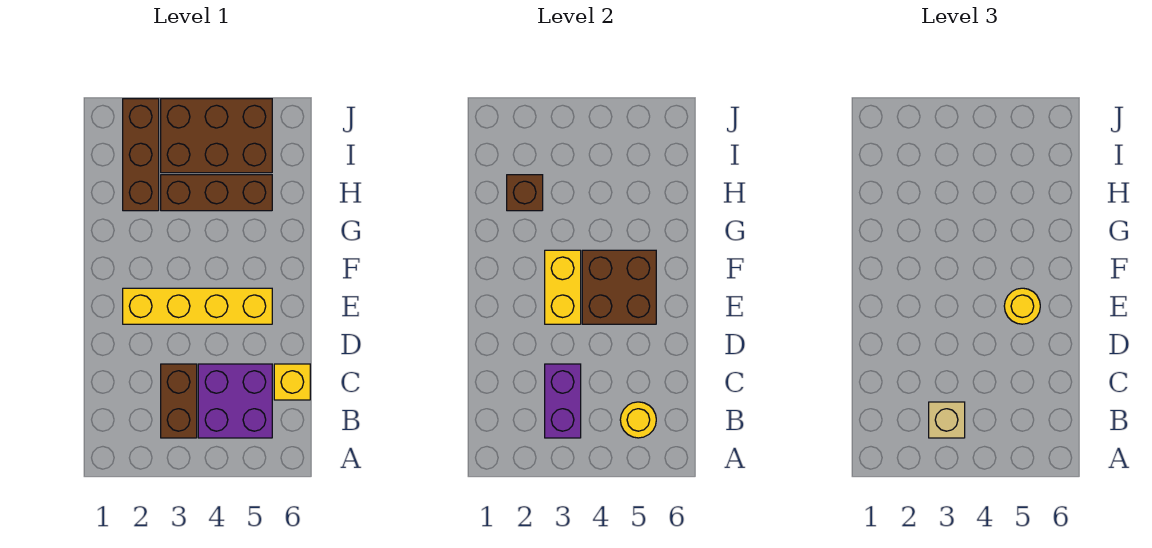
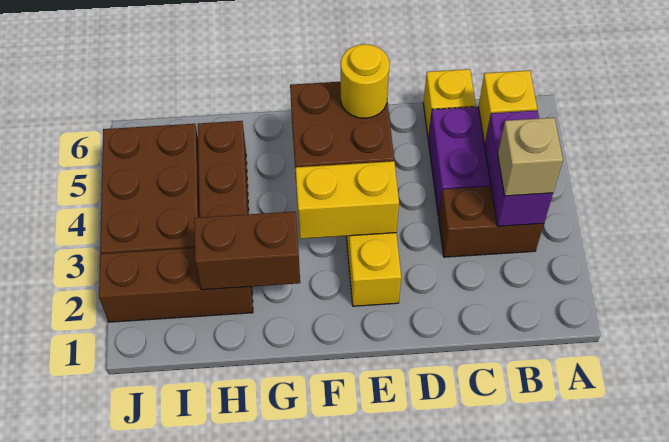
purple brick B3:C3 level 2 -> purple brick B3:B4 level 2
yellow round brick B5 level 2 -> yellow brick B5 level 2
brown brick H2 level 2 -> brown brick G2:H2 level 2

